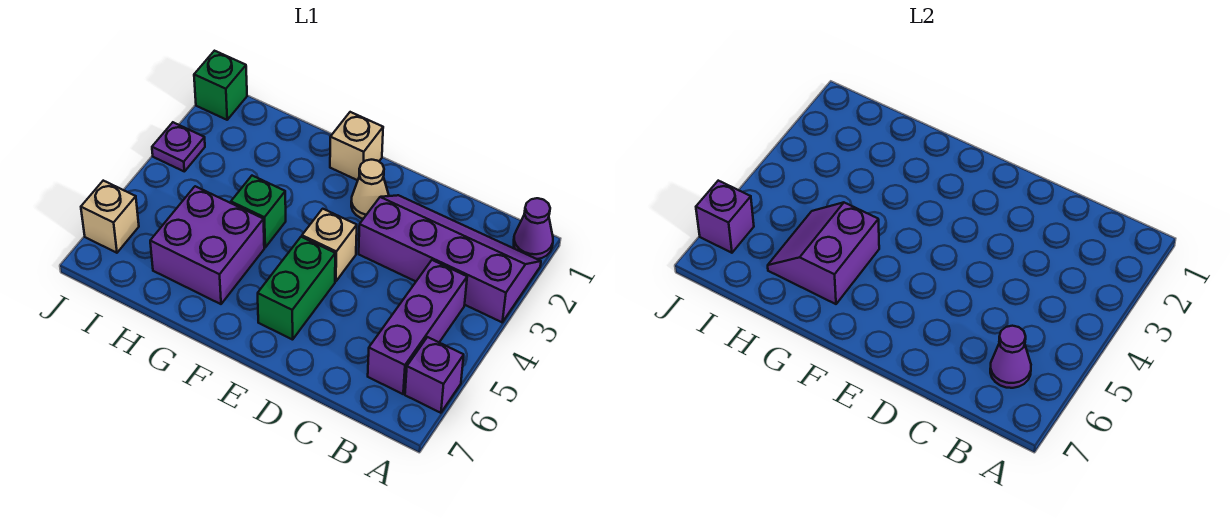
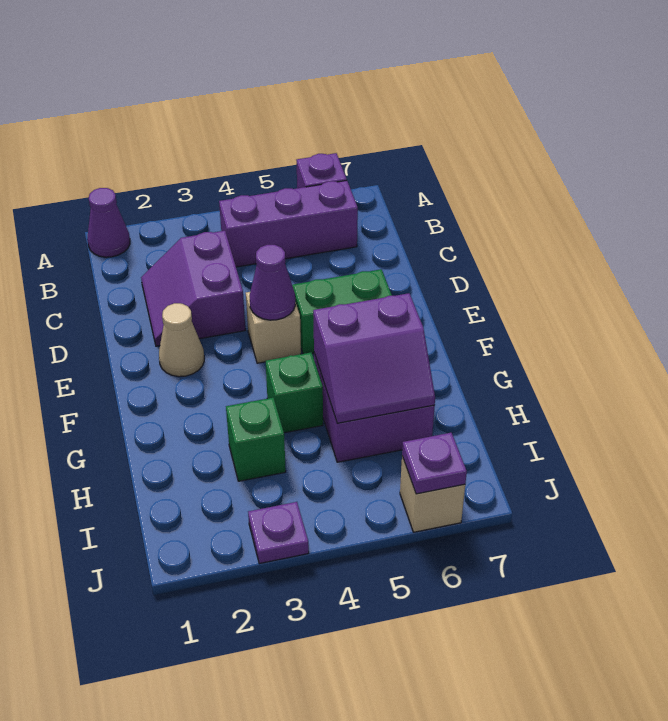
purple slope A2:D3 level 1 top 3 -> purple slope C2:D3 level 1 top 3
purple cone B6 level 2 -> purple cone E4 level 2
tan brick F1 level 1 -> none
green brick J1 level 1 -> green brick H3 level 1
purple brick J6 level 2 -> purple plate J6 level 2

